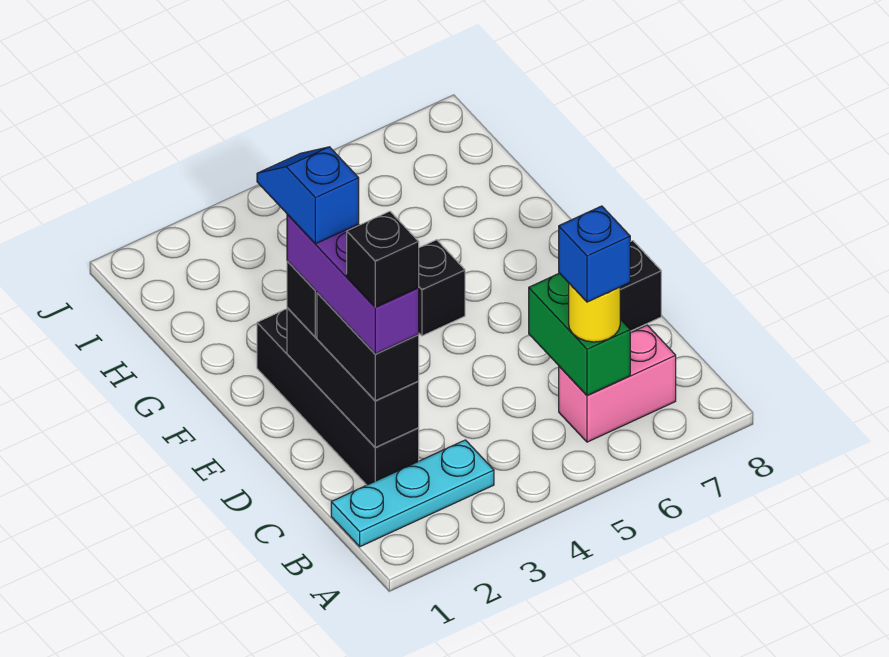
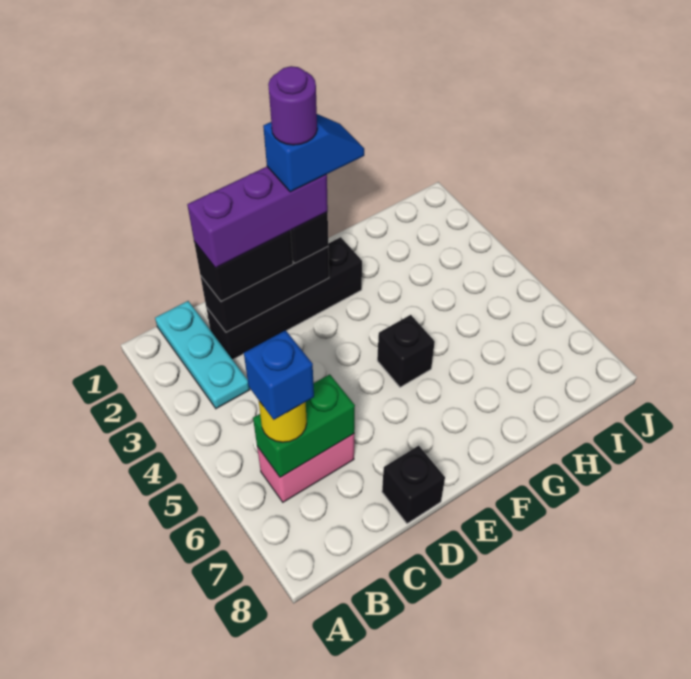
pink brick B6:B7 level 1 -> pink brick B6:C6 level 1
black brick C2 level 5 -> none
none -> purple round brick E2 level 6

